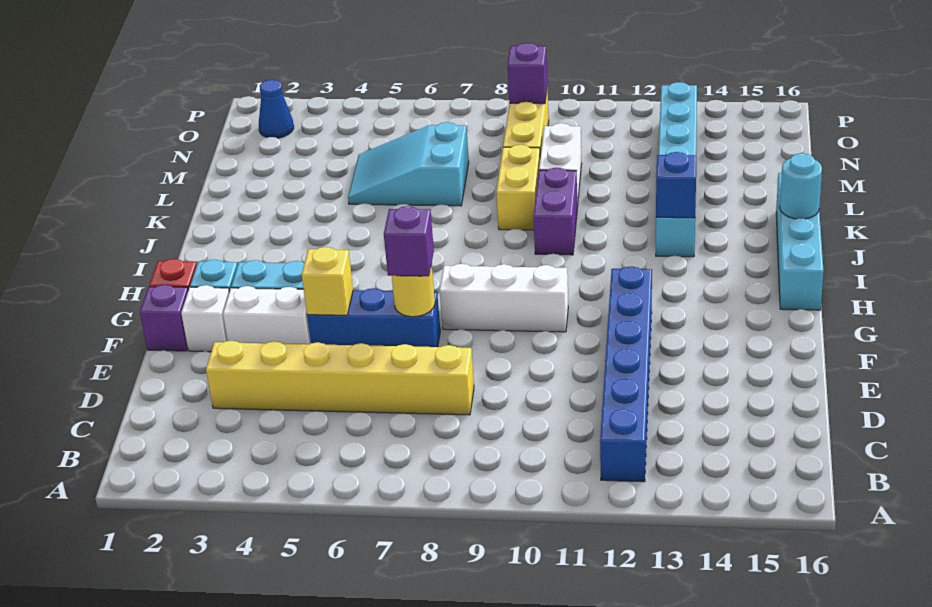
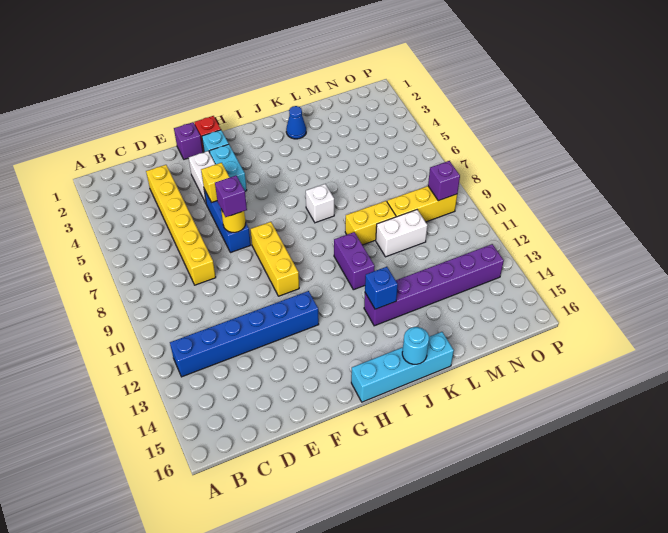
white brick F2 level 1 -> white brick J7 level 1
white brick G8:G10 level 1 -> yellow brick G8:G10 level 1
purple brick J10:K10 level 1 -> purple brick J10:J11 level 1
cyan brick J13:O13 level 1 -> purple brick J13:O13 level 1
cyan slope L5:M7 level 1 top 7 -> none
blue cone O2 level 1 -> blue cone K2 level 1

